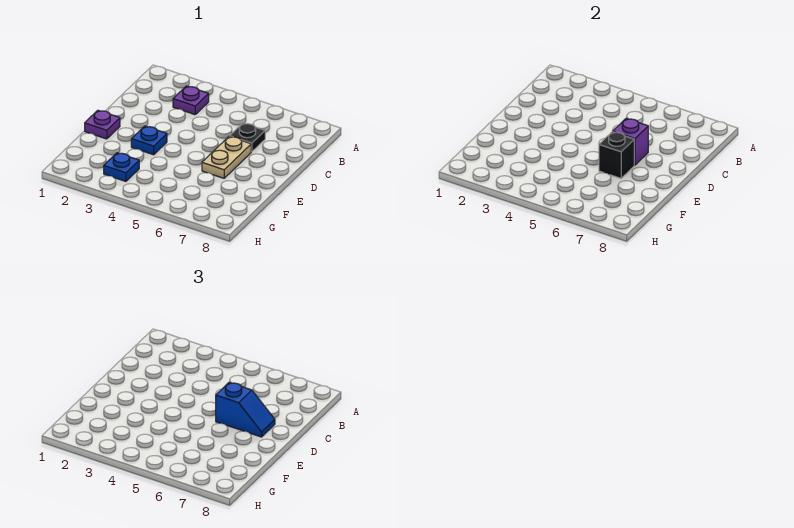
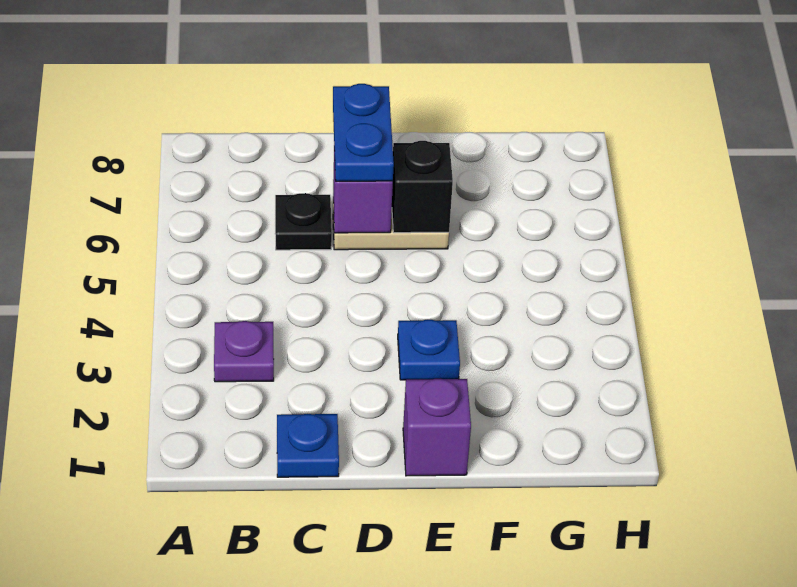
blue slope D6:D7 level 3 top 6 -> blue plate D6:D7 level 3
purple plate E1 level 1 -> purple brick E1 level 1
blue plate G3 level 1 -> blue plate C1 level 1

